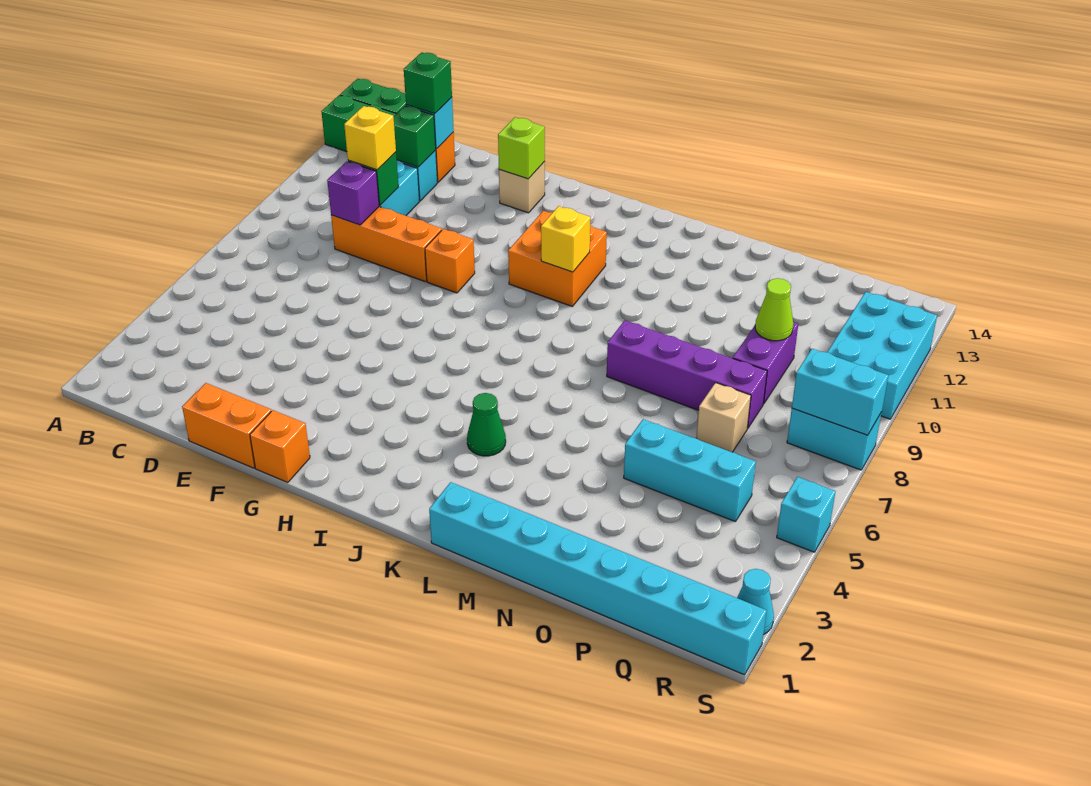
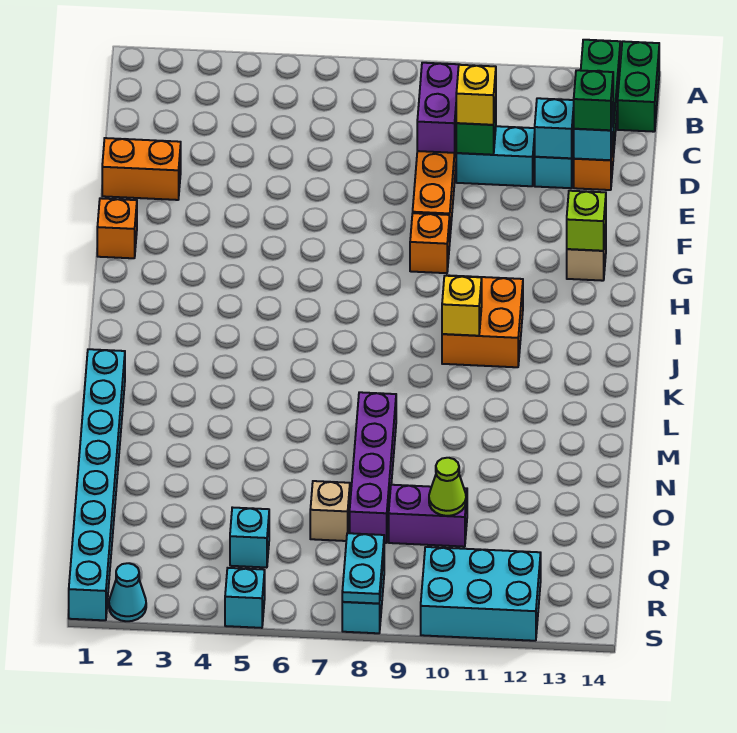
purple brick D9 level 2 -> purple brick C9:D9 level 2
green brick D12 level 2 -> cyan brick D12 level 2
orange brick E1:F1 level 1 -> orange brick E1:E2 level 1
green cone K4 level 1 -> none
cyan brick O5:Q5 level 1 -> cyan brick Q5 level 1
cyan brick R8:S8 level 2 -> cyan plate R8:S8 level 2

